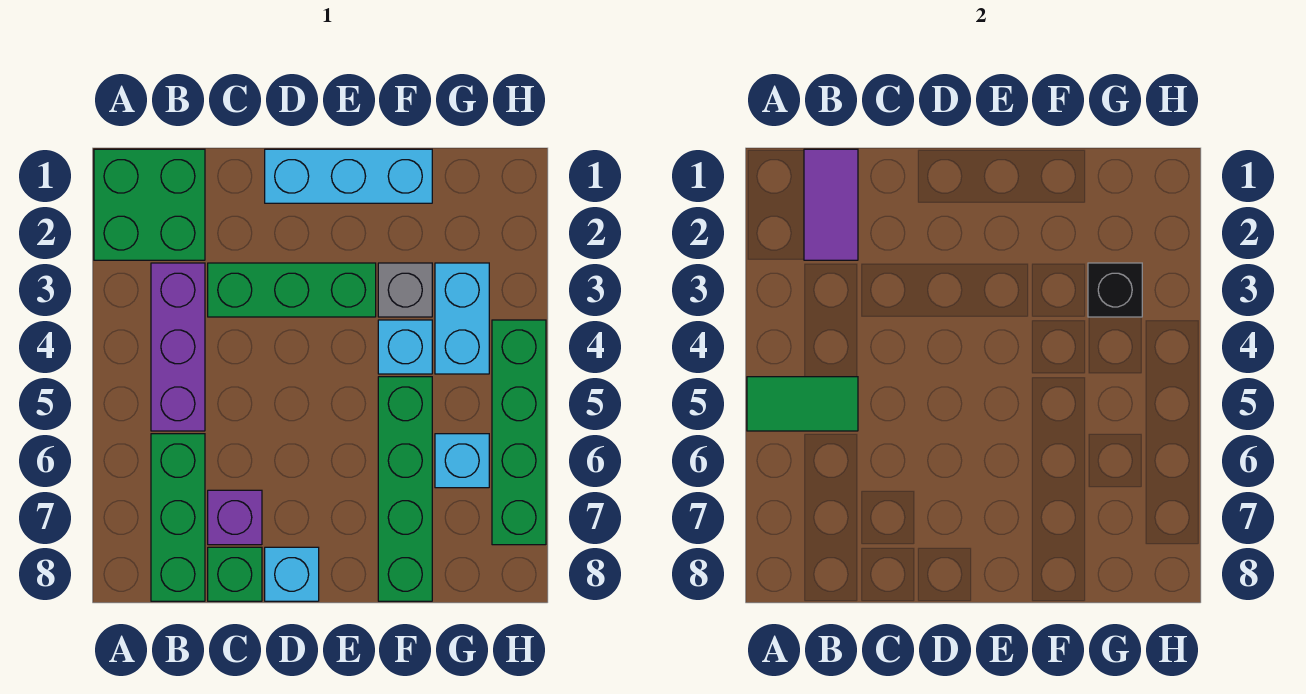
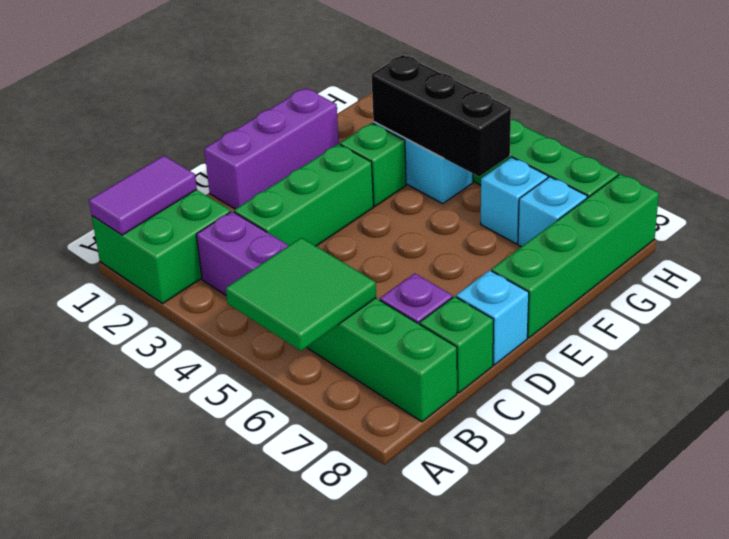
green tile A5:B5 level 2 -> green tile A5:B6 level 2
purple tile B1:B2 level 2 -> purple tile A1:B1 level 2
cyan brick D1:F1 level 1 -> purple brick D1:F1 level 1
grey brick F3 level 1 -> green brick F3 level 1
cyan brick F4 level 1 -> cyan brick G7 level 1
green brick F5:F8 level 1 -> green brick E8:H8 level 1
black brick G3 level 2 -> black brick G3:G5 level 2

